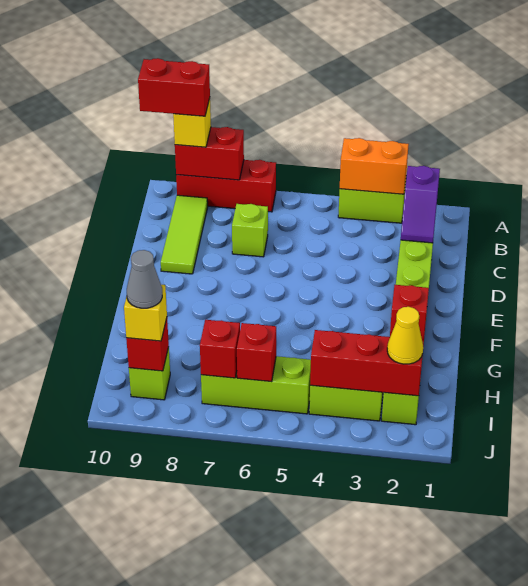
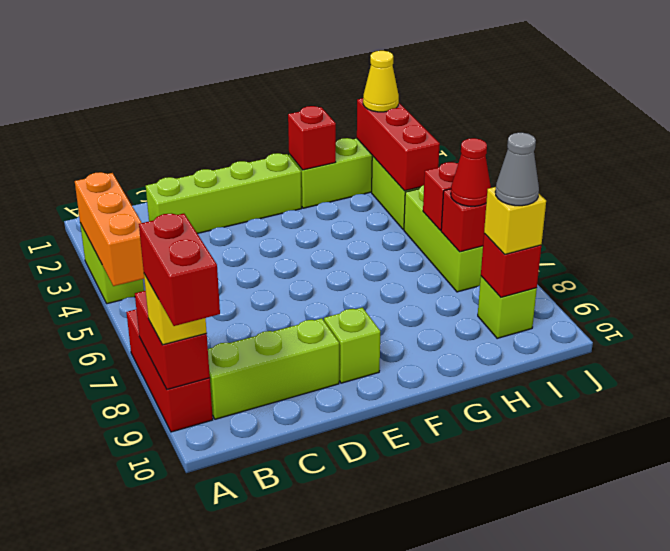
orange brick A3:A4 level 2 -> orange brick A3:A5 level 2
purple slope B2:C2 level 2 top B -> none
lime tile B9:D9 level 1 -> lime brick B9:D9 level 1
lime brick C7 level 1 -> lime brick E9 level 1
none -> red cone I7 level 3

